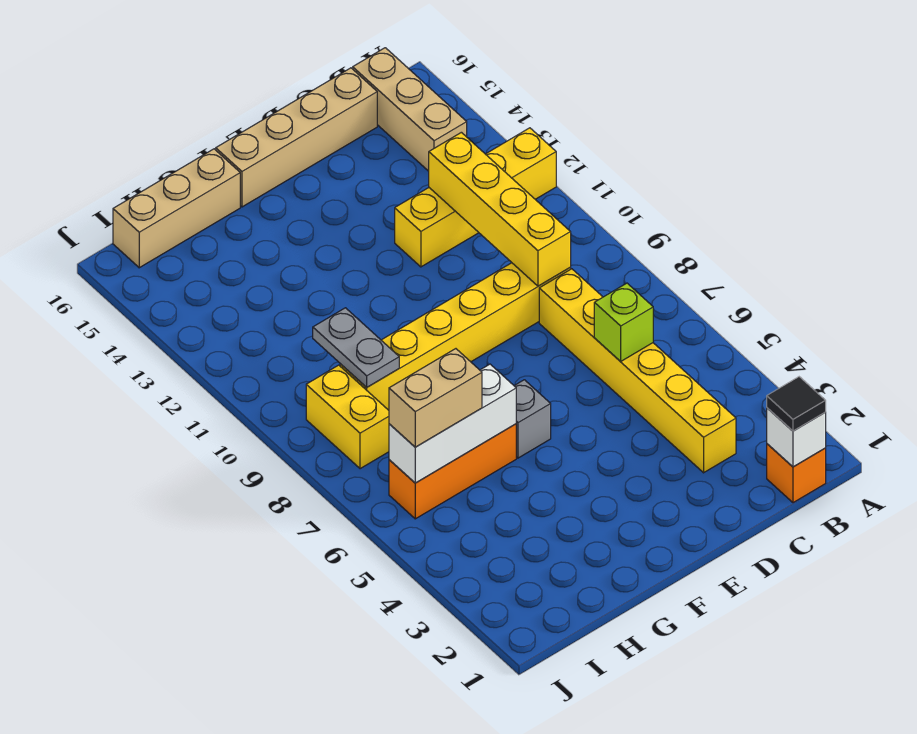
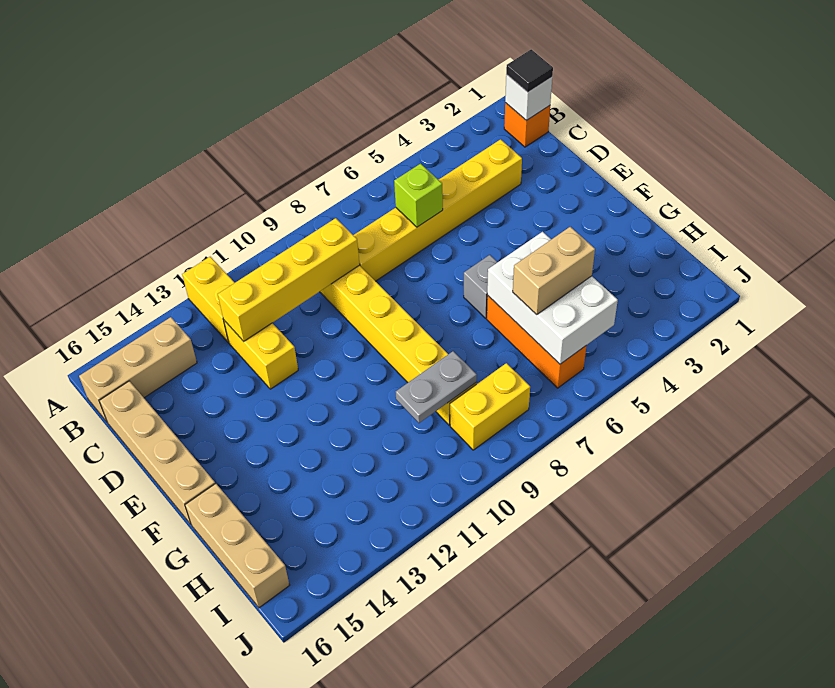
white brick G6:I6 level 2 -> white brick G5:I6 level 2
tan brick H6:I6 level 3 -> tan brick H5:H6 level 3

